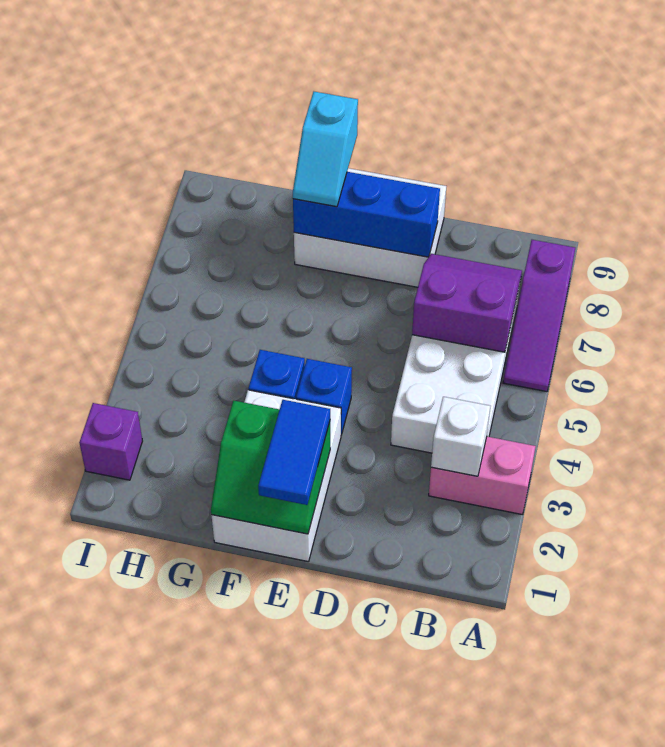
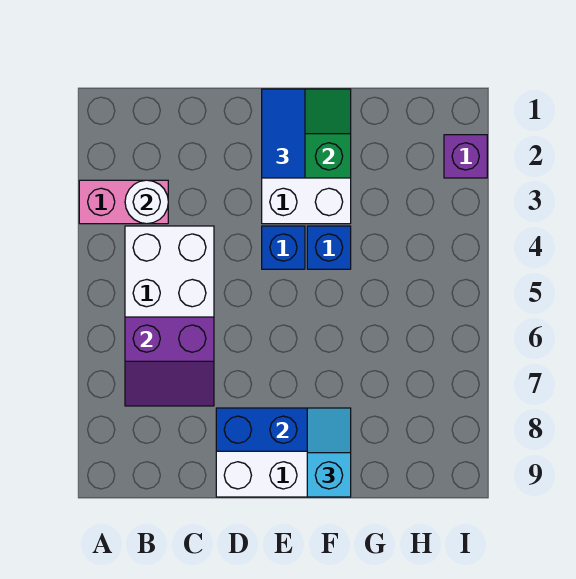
purple slope A6:A8 level 1 top 8 -> none
white brick B3 level 2 -> white round brick B3 level 2

